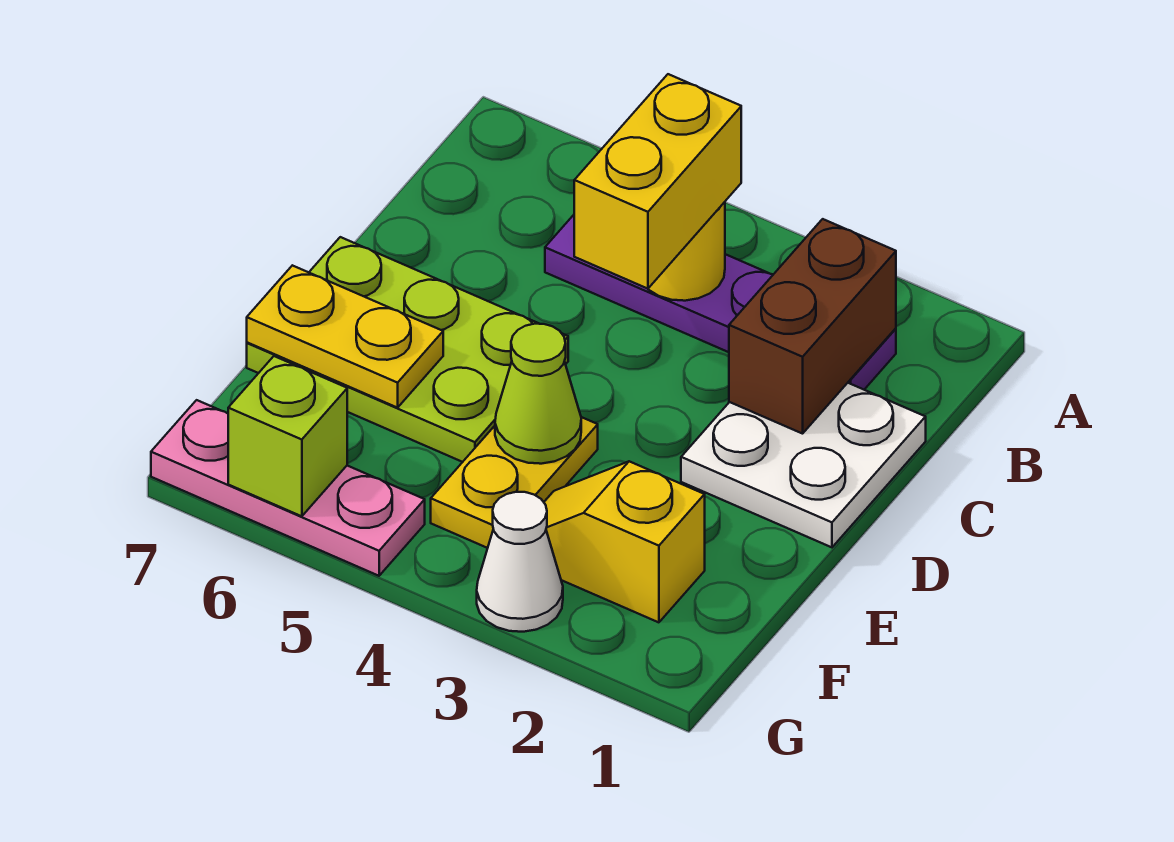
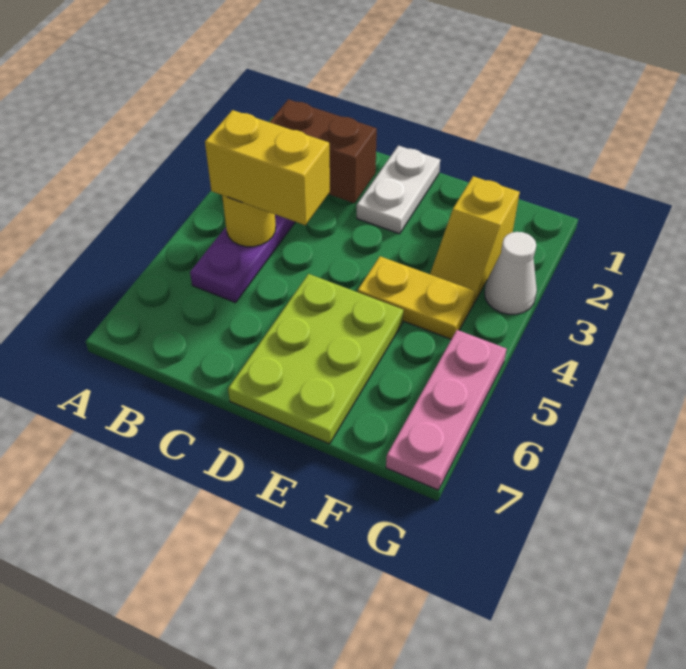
white plate C1:D2 level 1 -> white plate D1:D2 level 1
lime cone E4 level 2 -> none
yellow plate E6:E7 level 2 -> none
lime brick G6 level 2 -> none

